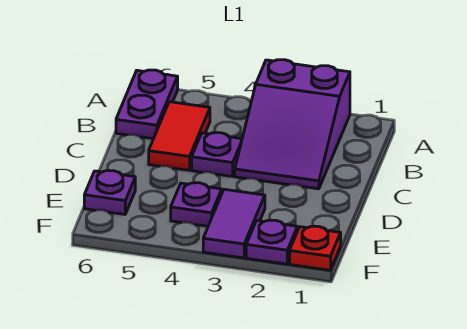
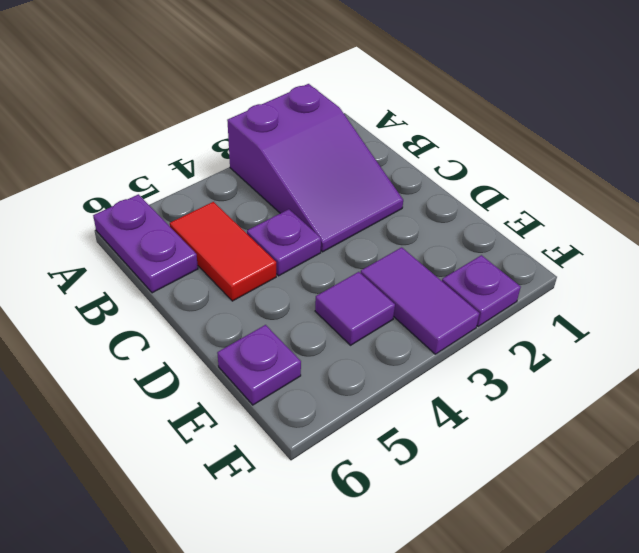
purple plate E4 level 1 -> purple tile E4 level 1
red plate F1 level 1 -> none

